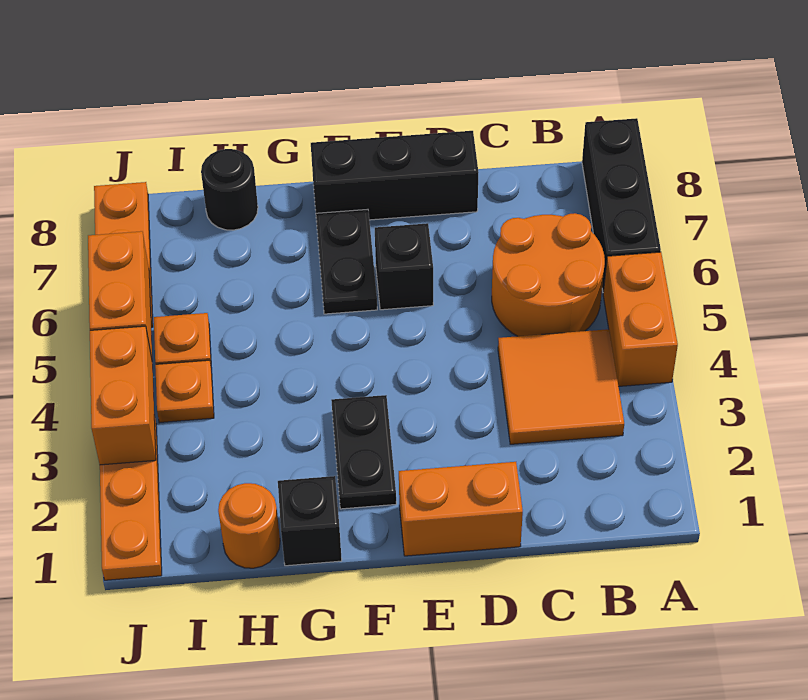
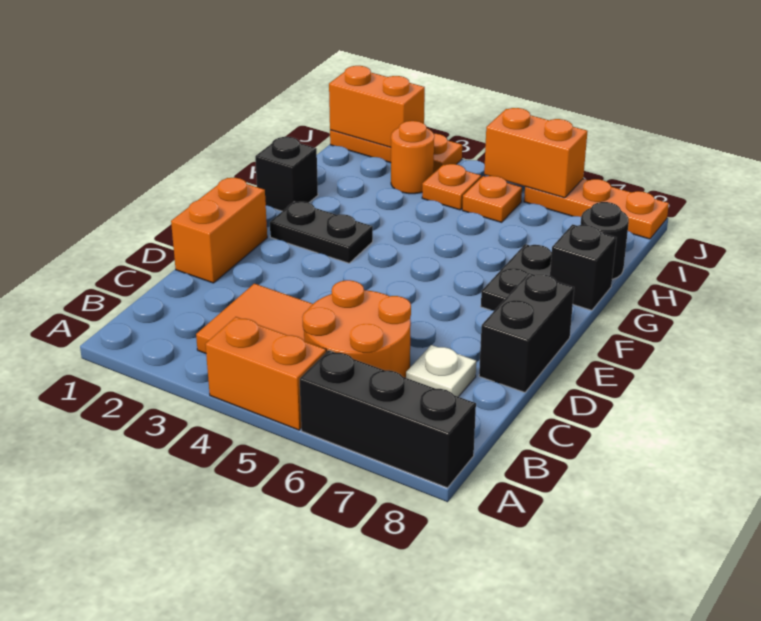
none -> white plate C7 level 1
black brick D8:F8 level 1 -> black brick D8:E8 level 1
black brick E6 level 1 -> black brick G8 level 1
black plate F6:F7 level 1 -> black plate F7:G7 level 1
orange round brick H1 level 1 -> orange round brick I3 level 1
orange brick J3:J4 level 2 -> orange brick J1:J2 level 2

